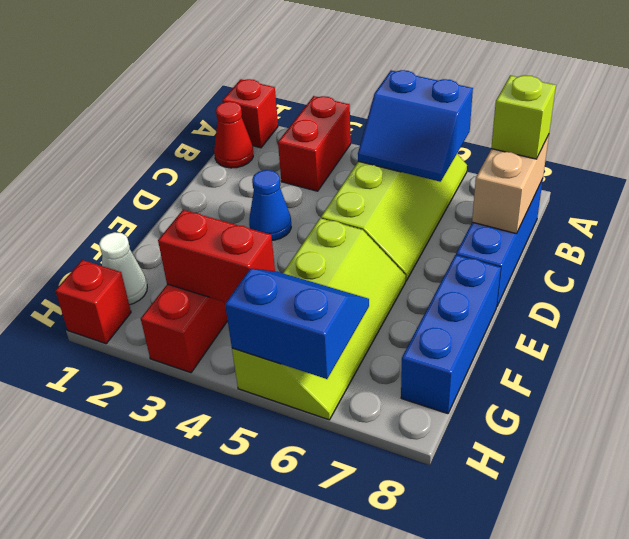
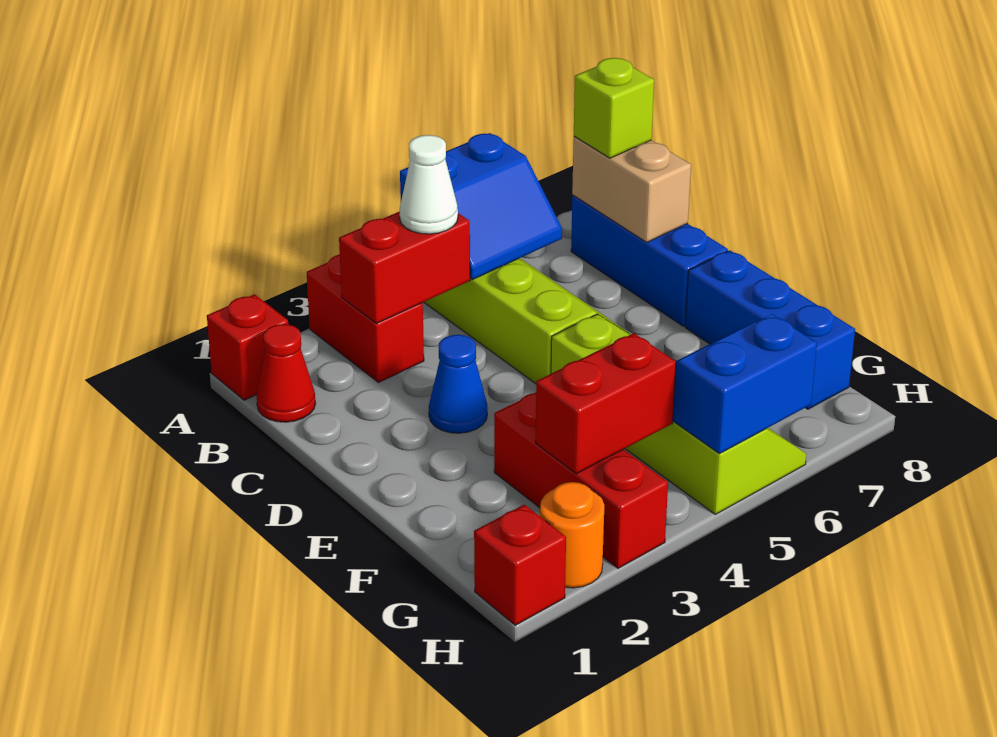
none -> red brick B3:B4 level 2
white cone G1 level 1 -> white cone B4 level 3
none -> orange round brick H2 level 1

